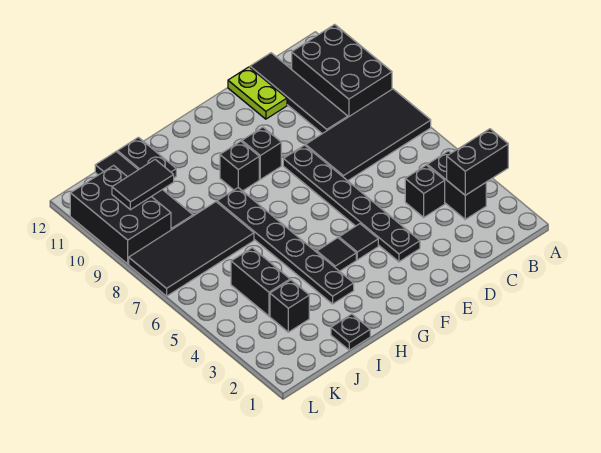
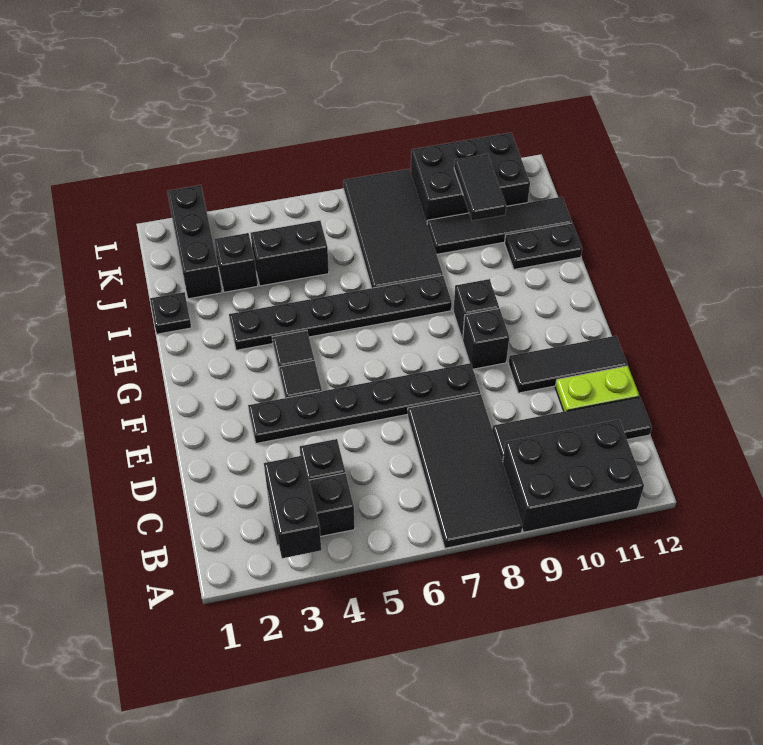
none -> black tile E10:E12 level 1
none -> black brick J2:L2 level 1

